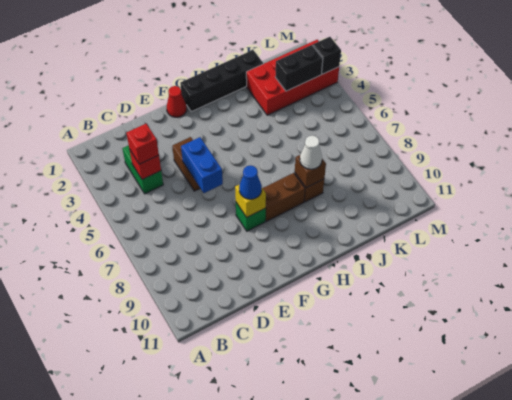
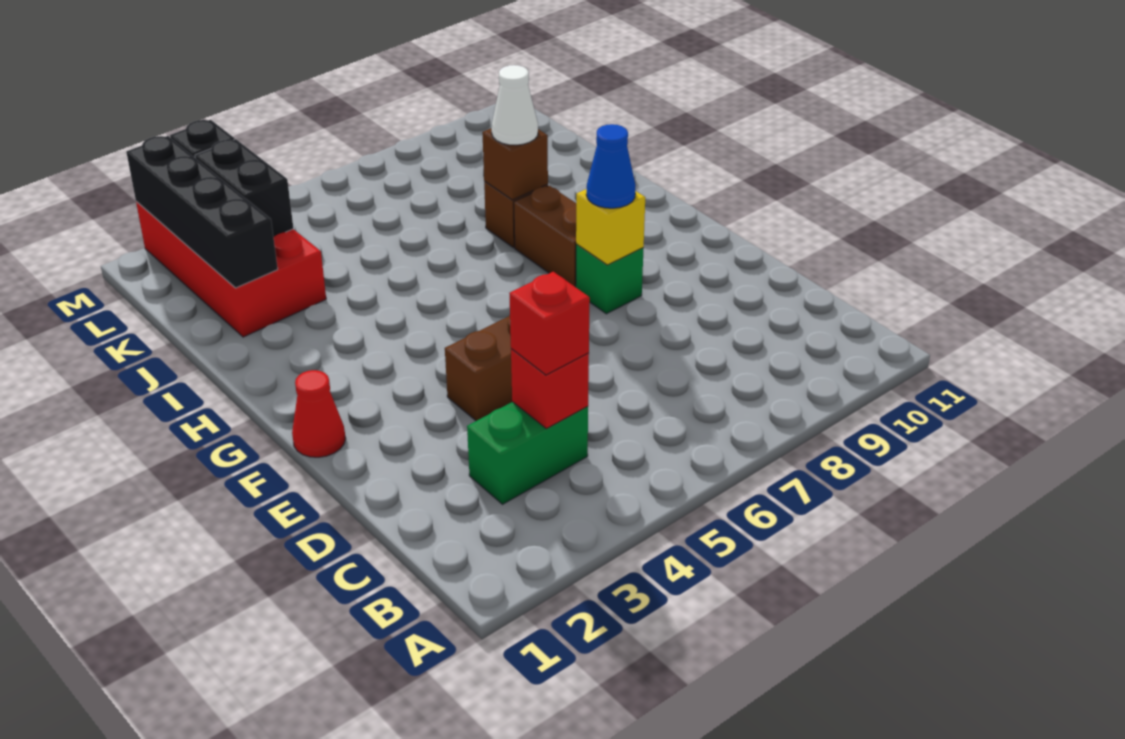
blue brick E5:E6 level 2 -> none
black brick G1:J1 level 1 -> black brick J2:M2 level 2

